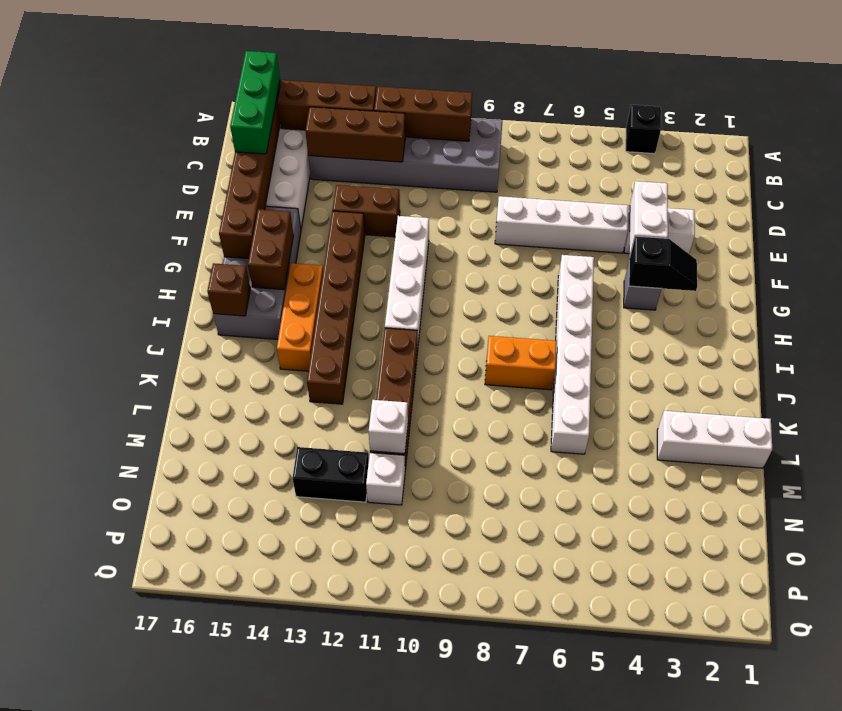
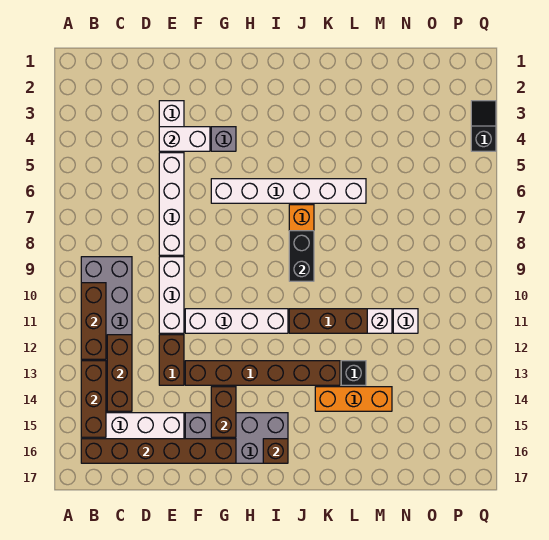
black brick A4 level 1 -> black brick L13 level 1
green brick B16:D16 level 3 -> none
black slope G3:G4 level 2 top 4 -> black slope Q3:Q4 level 1 top 4
brown brick G15:H15 level 2 -> brown brick G14:G15 level 2
orange brick H14:J14 level 1 -> orange brick K14:M14 level 1
white brick L1:L3 level 1 -> white brick E9:E11 level 1
black brick N12:N13 level 1 -> black brick J8:J9 level 2

